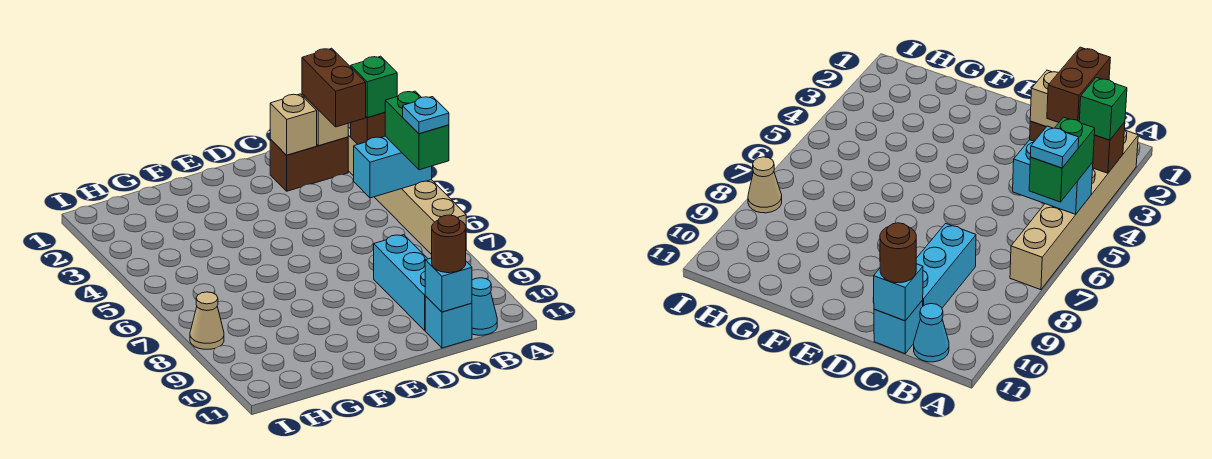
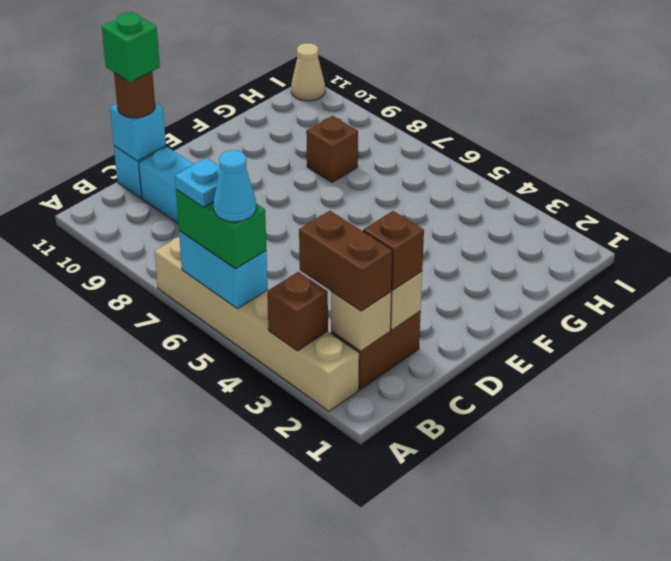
green brick A3 level 3 -> green brick C11 level 4
cyan brick A5:B5 level 2 -> cyan brick A5:A6 level 2
cyan cone B11 level 1 -> cyan cone A5 level 4
none -> brown brick C2 level 3
none -> brown brick G8 level 1
tan cone I8 level 1 -> tan cone I11 level 1

